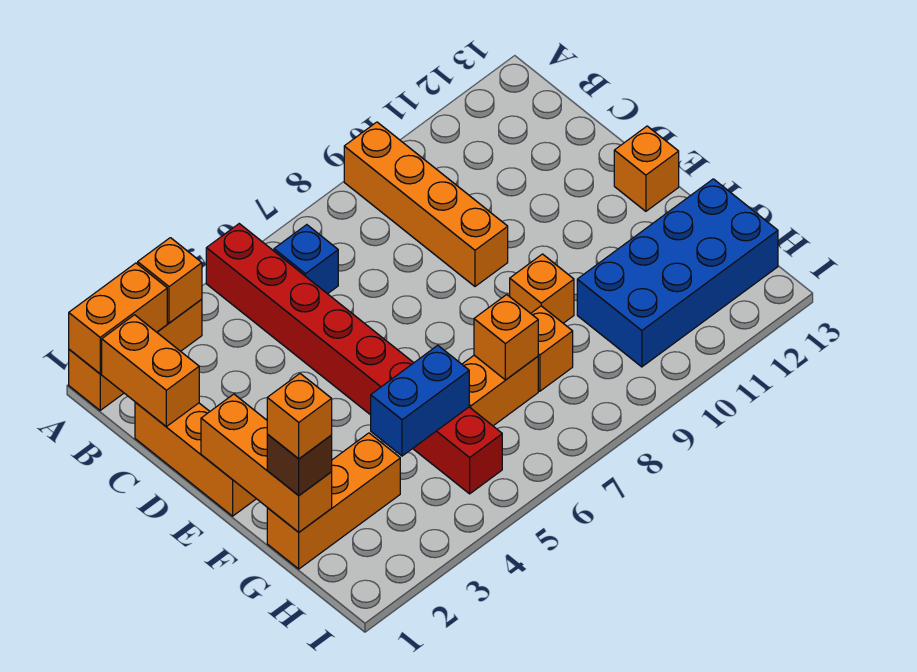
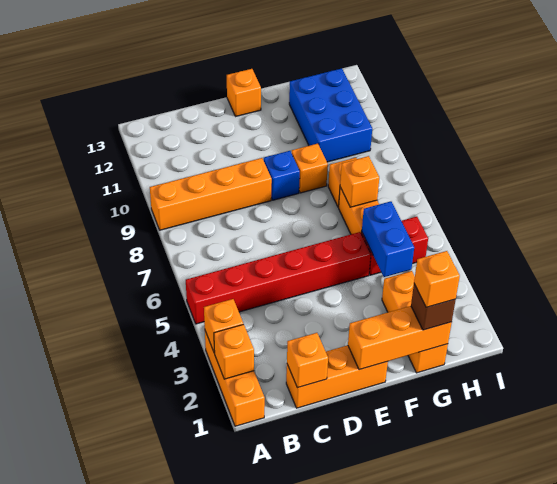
orange brick A1:A2 level 2 -> orange brick A2 level 2
orange brick B1:C1 level 2 -> orange brick C1 level 2
blue brick B6 level 1 -> blue brick E9 level 1
blue brick G10:H13 level 1 -> blue brick G10:H12 level 1

